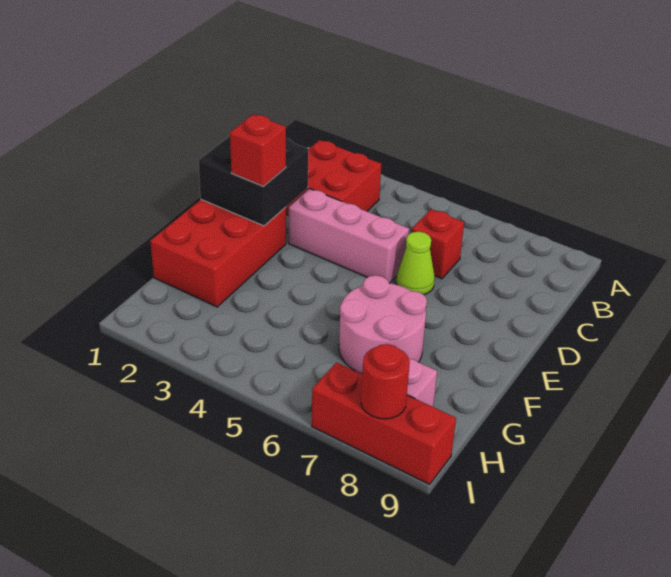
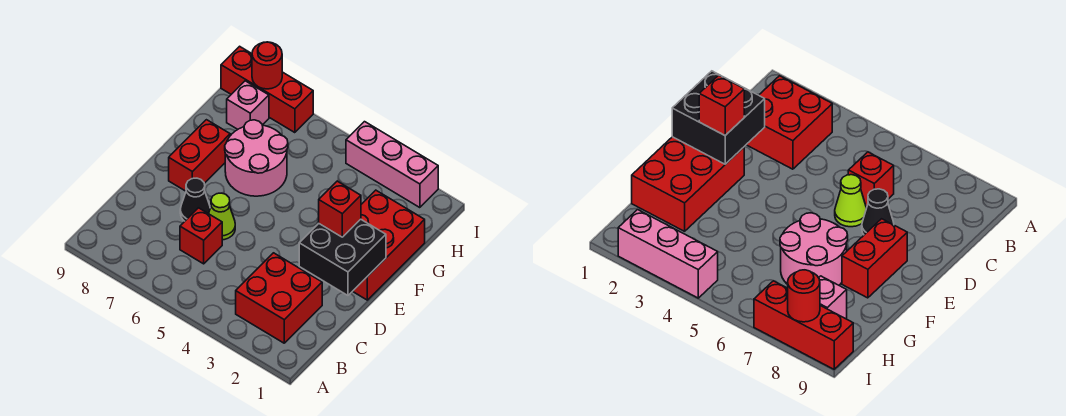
pink brick D3:D5 level 1 -> pink brick I2:I4 level 1
none -> black cone D7 level 1
none -> red brick E8:F8 level 1

